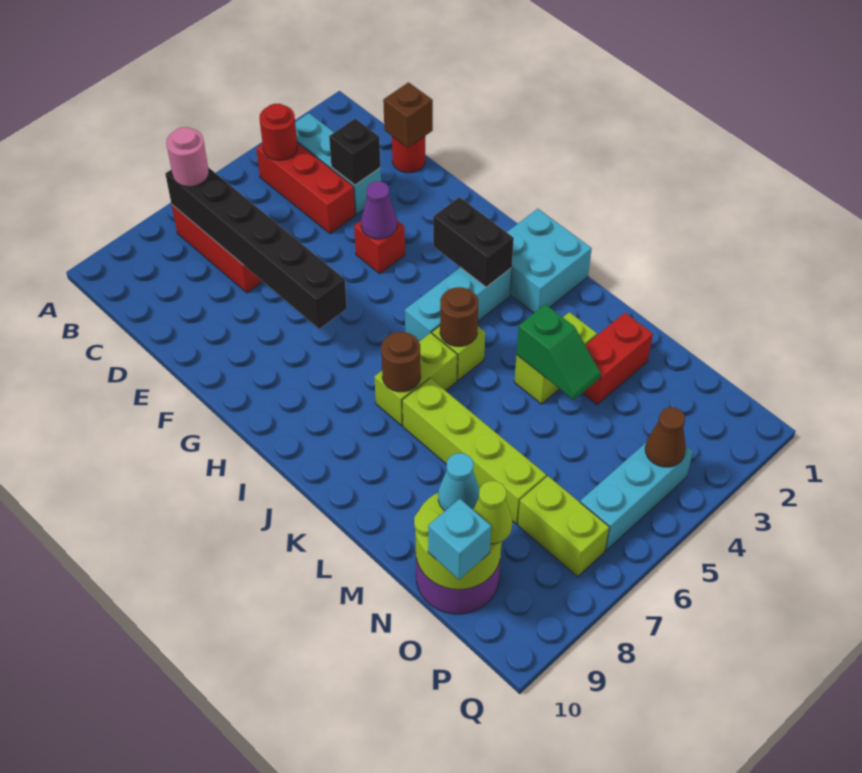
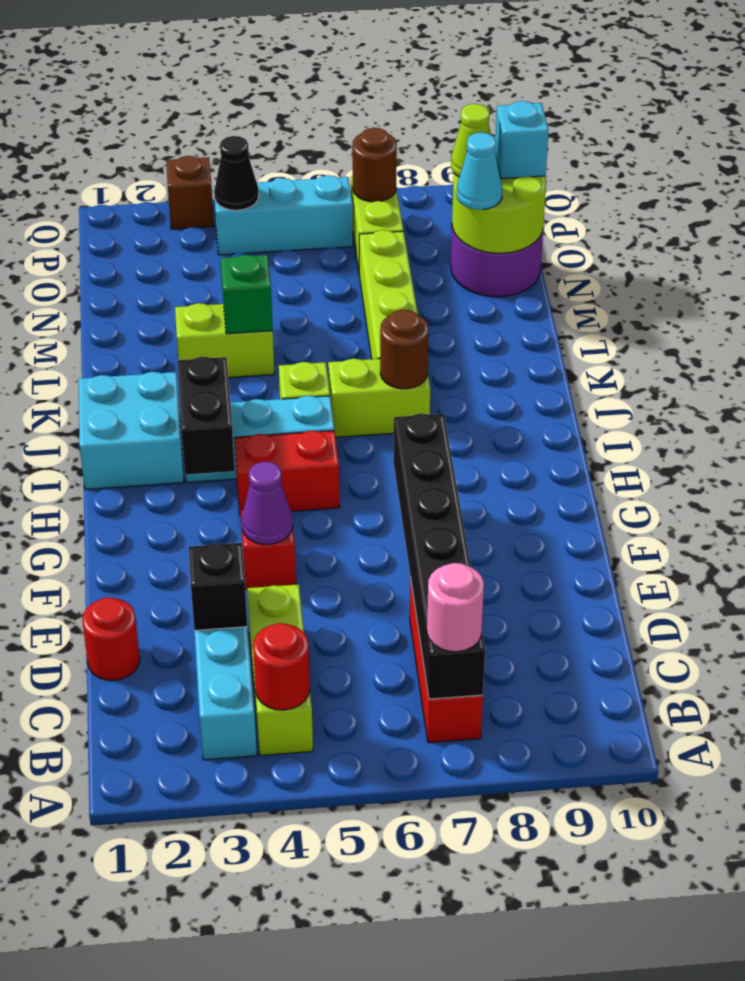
red brick B4:D4 level 1 -> lime brick B4:D4 level 1
brown brick D1 level 2 -> brown brick Q3 level 1
brown round brick J5 level 2 -> brown round brick P7 level 2
red brick M2:M3 level 1 -> red brick H4:H5 level 1
brown cone P4 level 2 -> black cone P4 level 2

